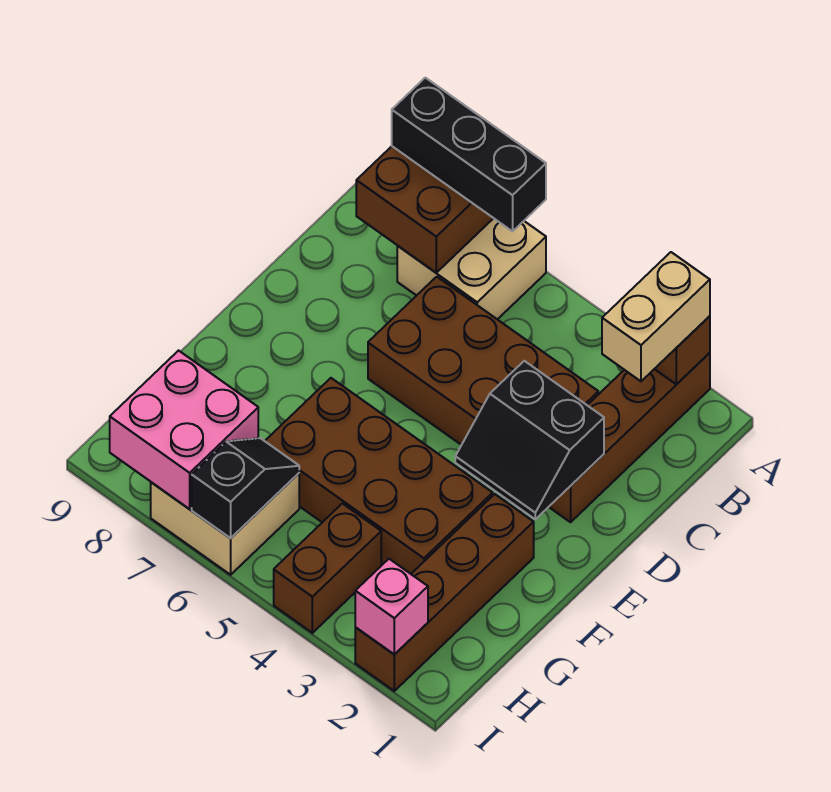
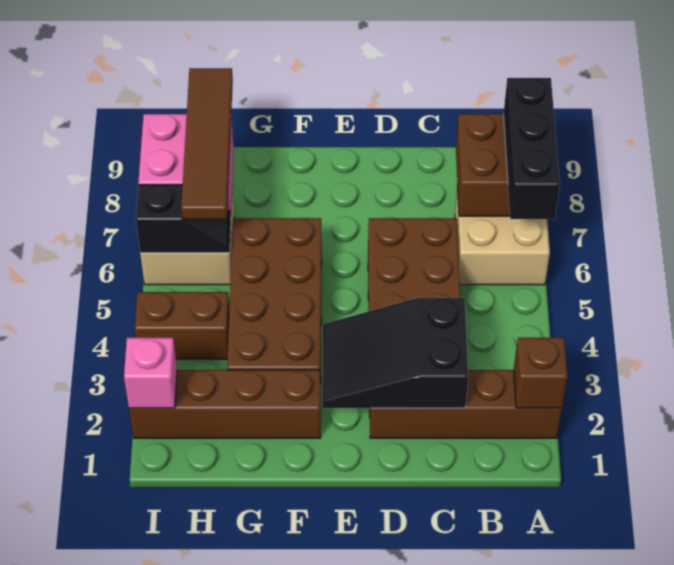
tan brick A2:B2 level 3 -> none
black slope D2:E3 level 2 top D -> black slope C2:E3 level 2 top C
none -> brown tile H6:H9 level 3

